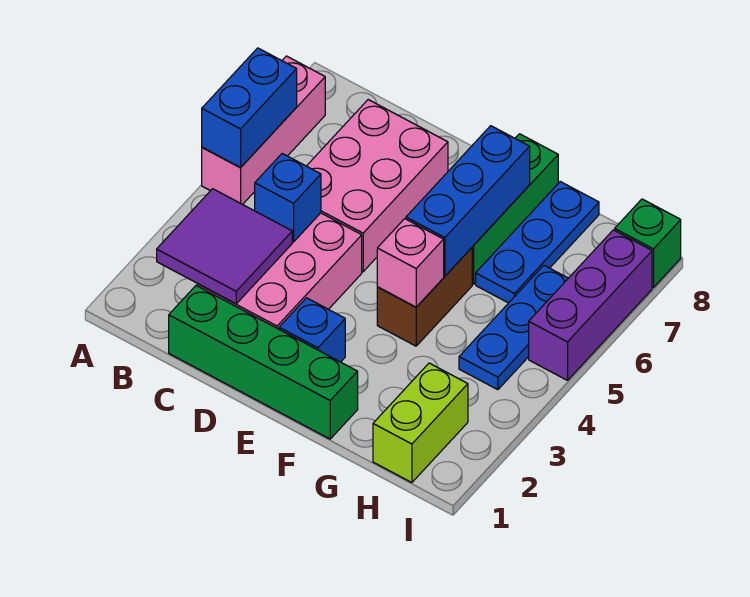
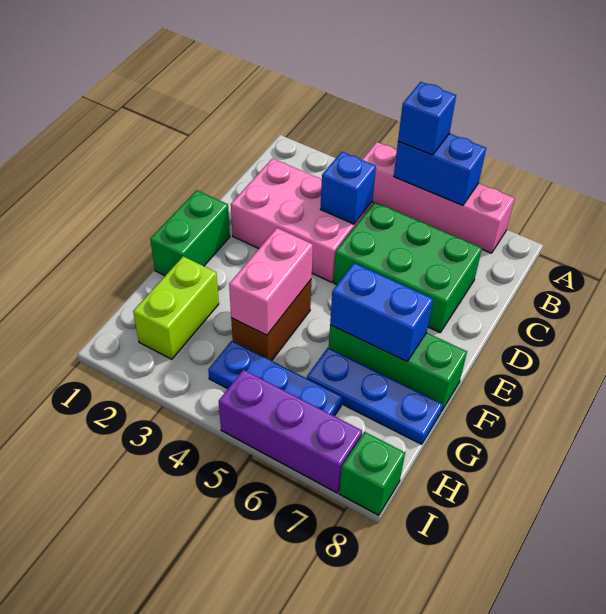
pink brick A5:A7 level 1 -> pink brick A4:A7 level 1
purple tile B2:C3 level 2 -> none
green brick C1:F1 level 1 -> green brick E1:F1 level 1
pink brick C5:D7 level 1 -> green brick C5:D7 level 1
blue brick E2 level 1 -> blue brick A5 level 3
brown brick F4:F5 level 1 -> brown brick F4:G4 level 1
pink brick F4 level 2 -> pink brick F4:G4 level 2
blue brick F5:F7 level 2 -> blue brick F6:F7 level 2
lime brick H1:H2 level 1 -> lime brick G2:H2 level 1

